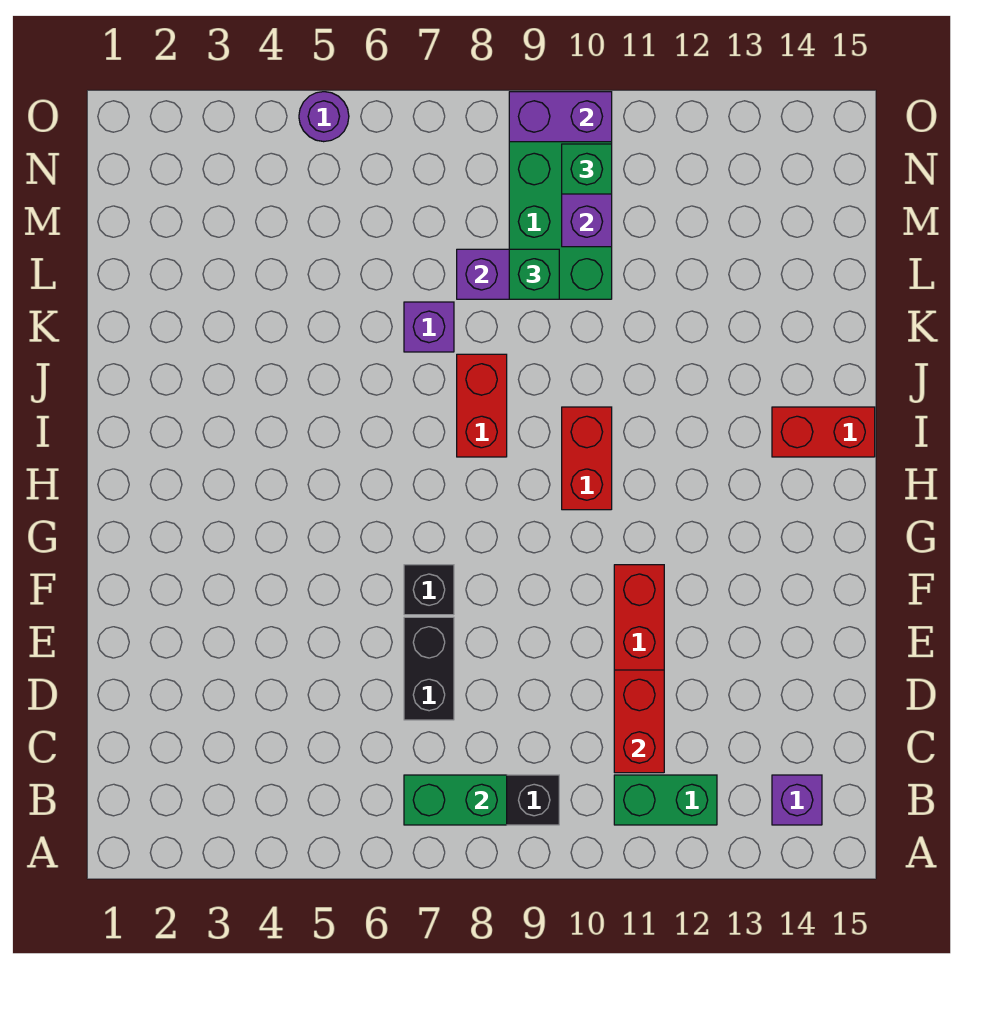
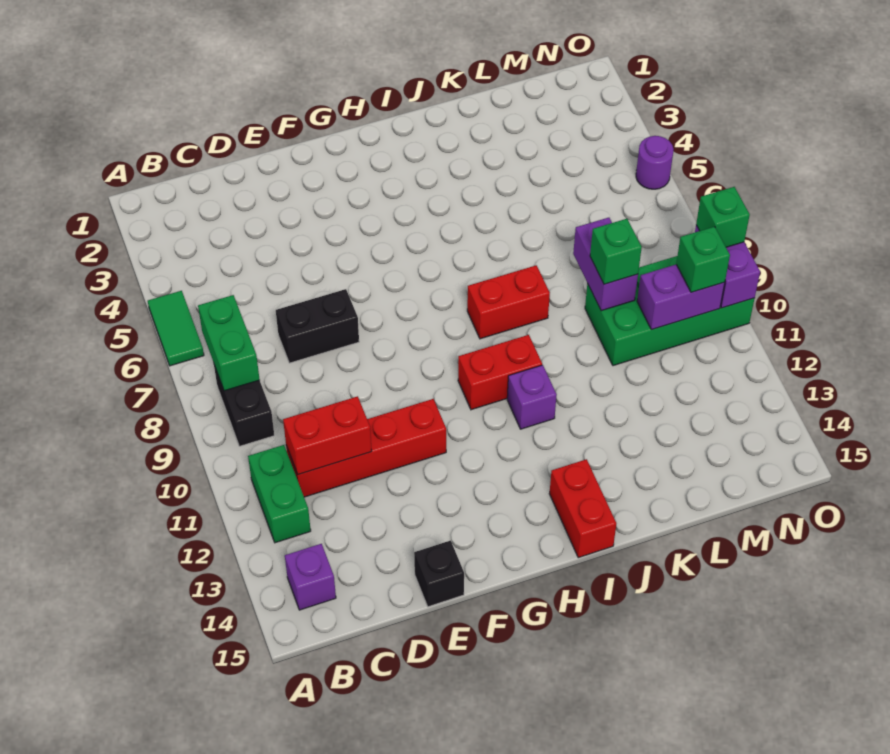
none -> green tile A5:A6 level 1
black brick F7 level 1 -> black brick E15 level 1
purple brick K7 level 1 -> purple brick I11 level 1
none -> green brick O9 level 3

